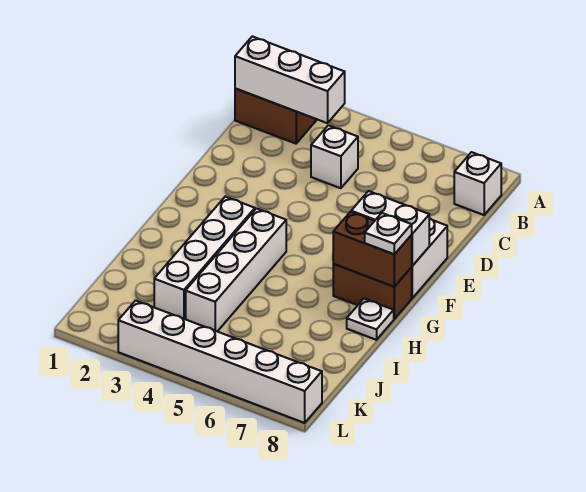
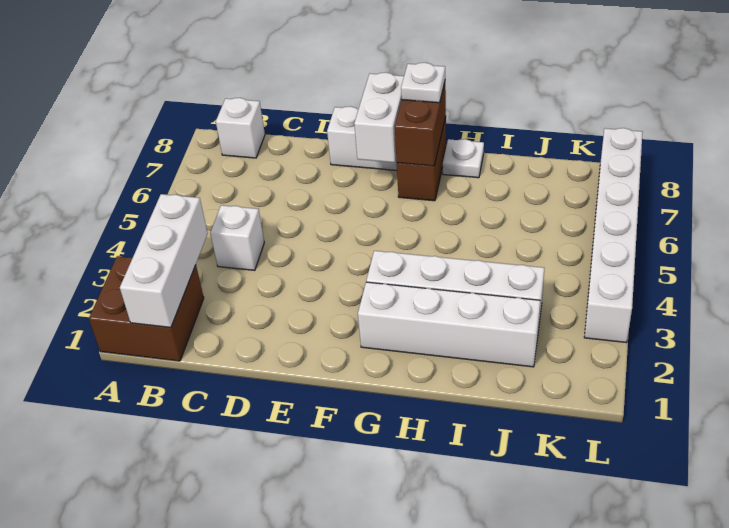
white brick G4:J4 level 1 -> white brick G2:J2 level 1

